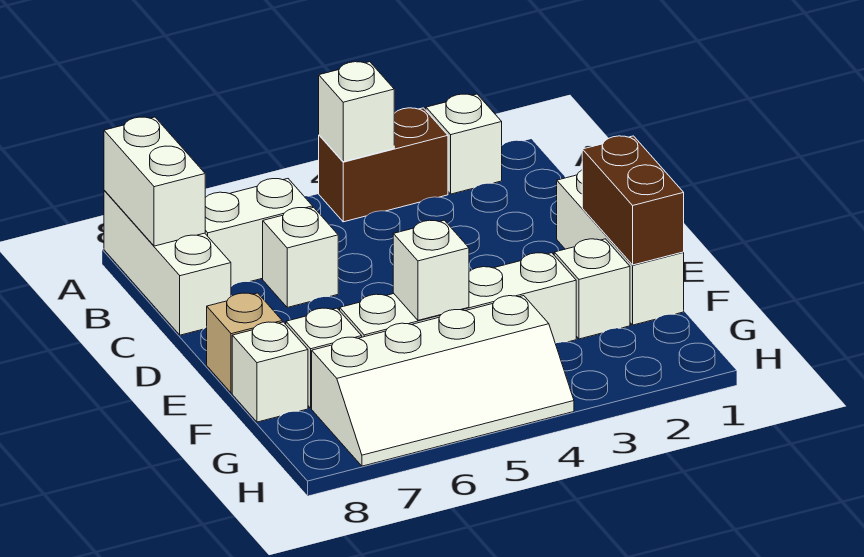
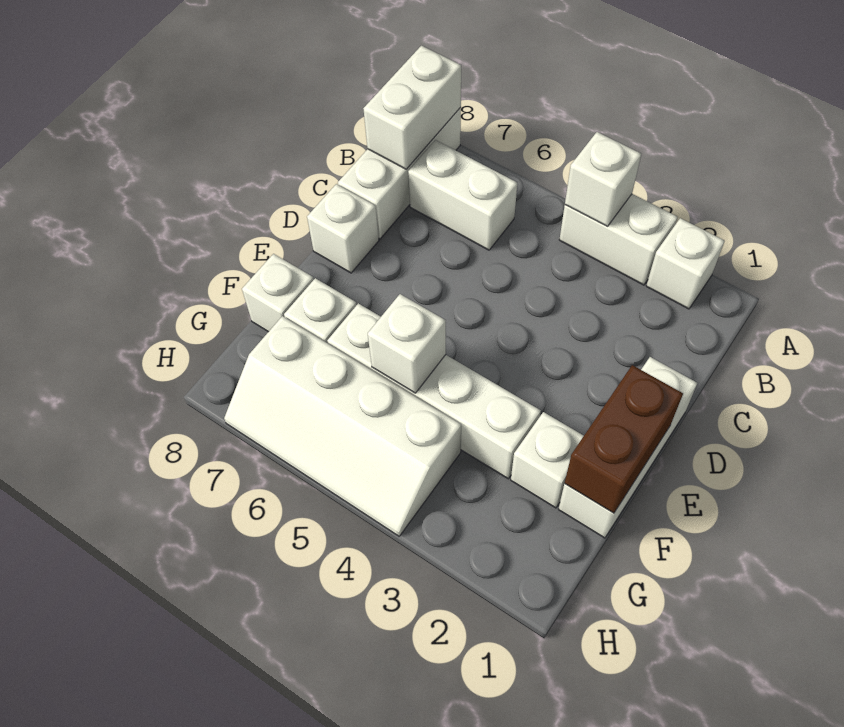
brown brick A3:A4 level 1 -> white brick A3:A4 level 1
white brick C6 level 1 -> white brick D8 level 1
tan brick E8 level 1 -> none

